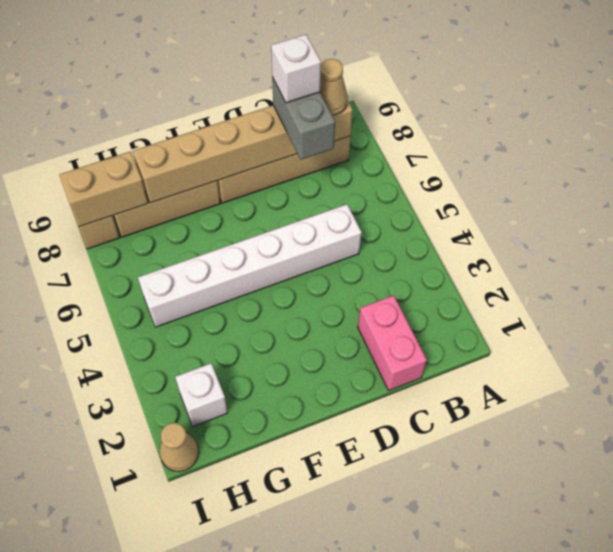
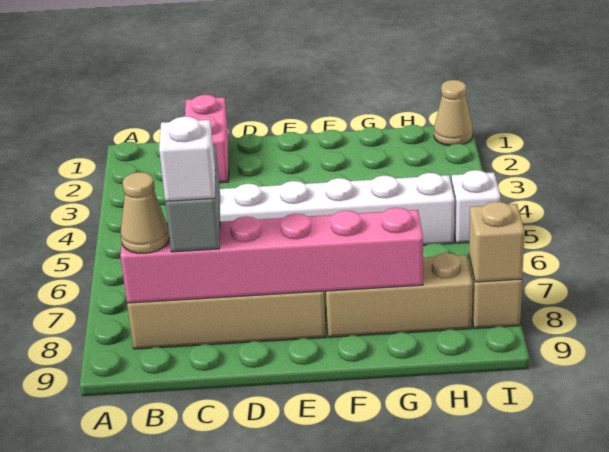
tan brick B8:G8 level 2 -> pink brick B8:G8 level 2
white brick H2 level 1 -> white brick I5 level 1
tan brick H8:I8 level 2 -> tan brick I8 level 2

